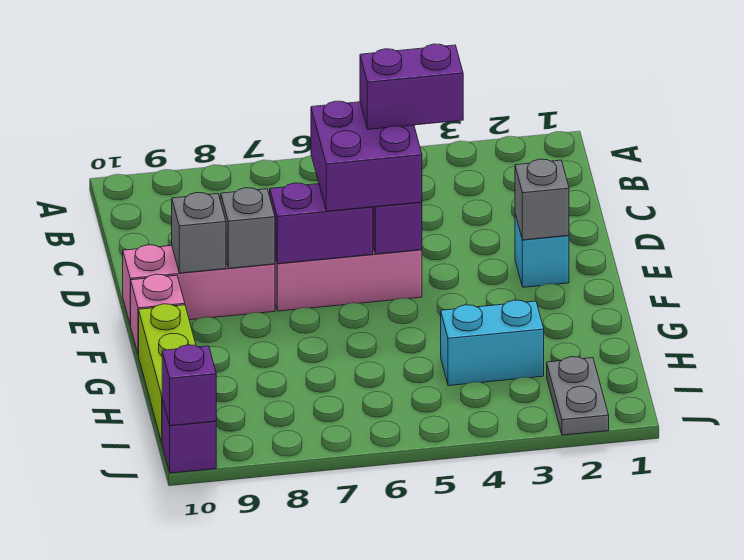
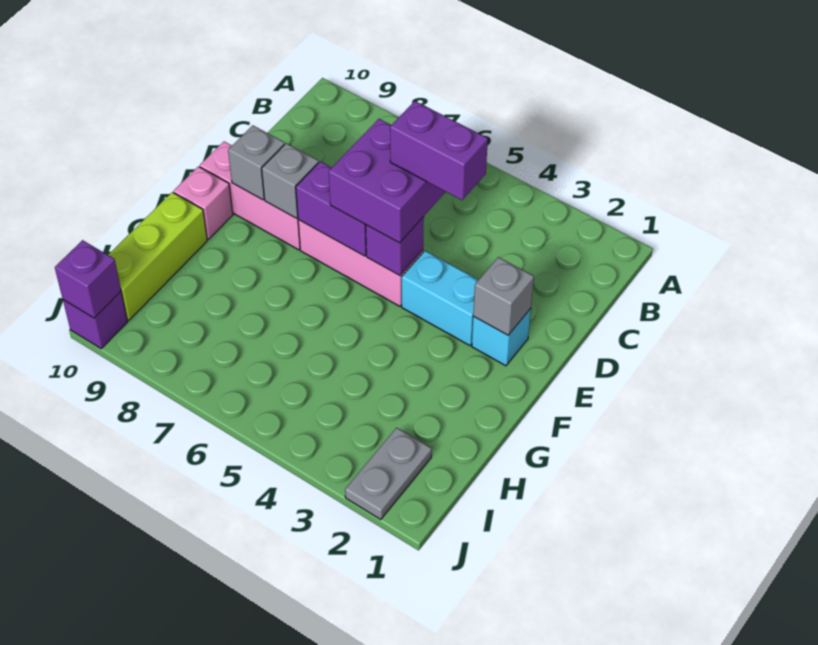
cyan brick H3:H4 level 1 -> cyan brick E3:E4 level 1

